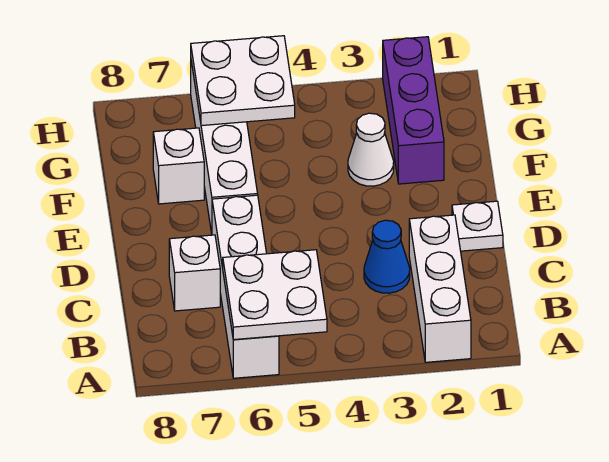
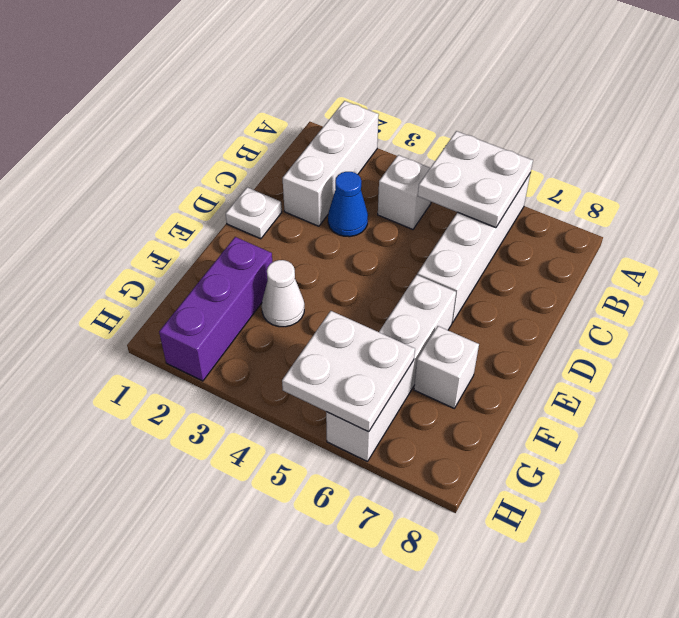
white brick C7 level 1 -> white brick B4 level 1

